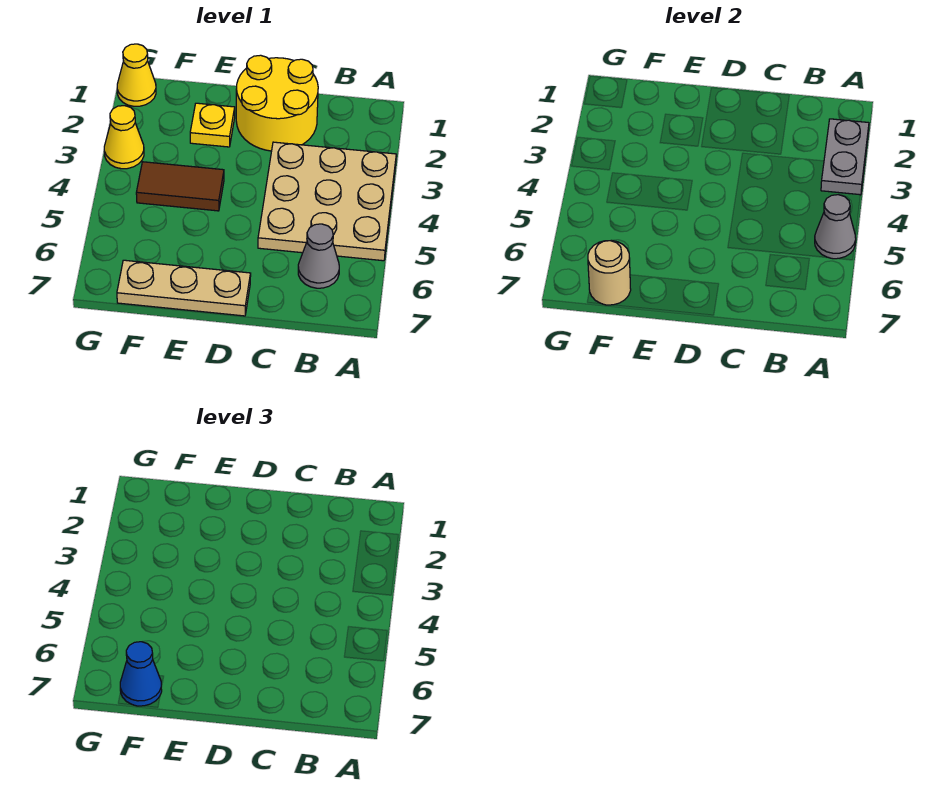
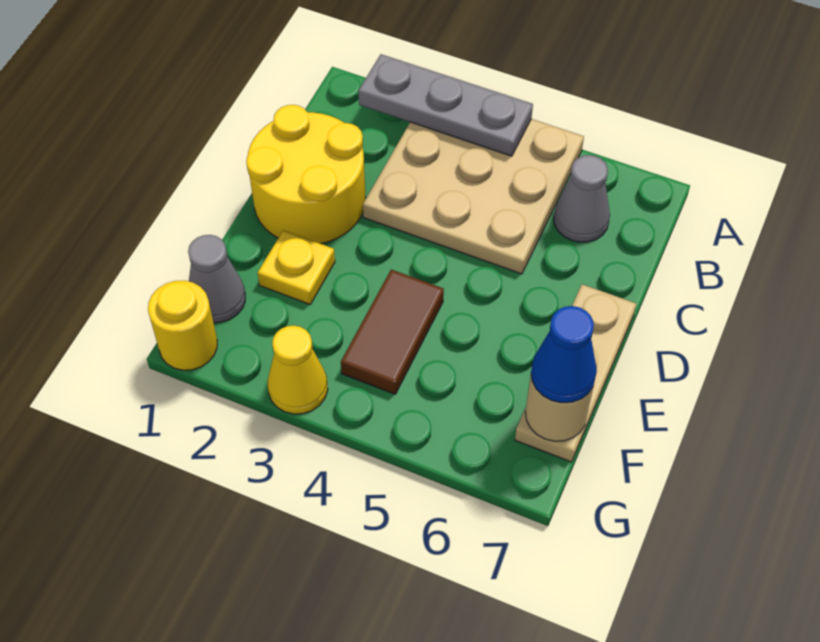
grey plate A2:A3 level 2 -> grey plate A2:A4 level 2
grey cone A5 level 2 -> grey cone F1 level 1
yellow cone G1 level 1 -> yellow round brick G1 level 1

